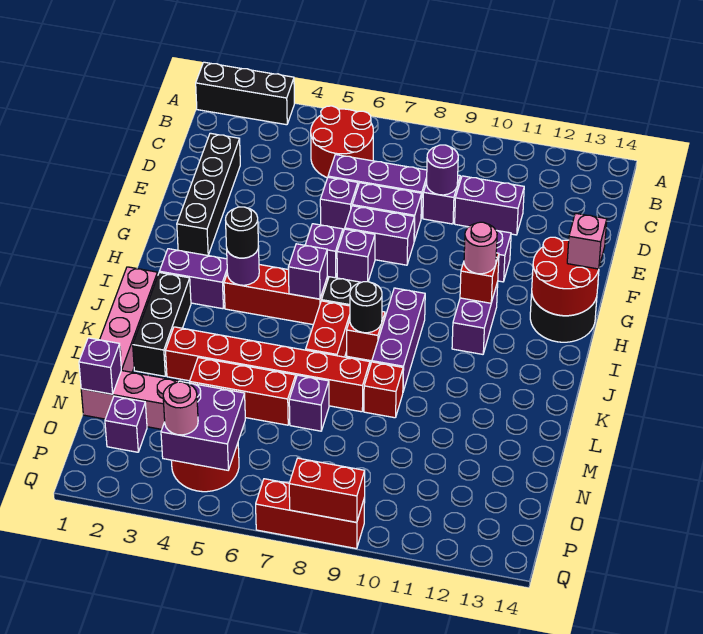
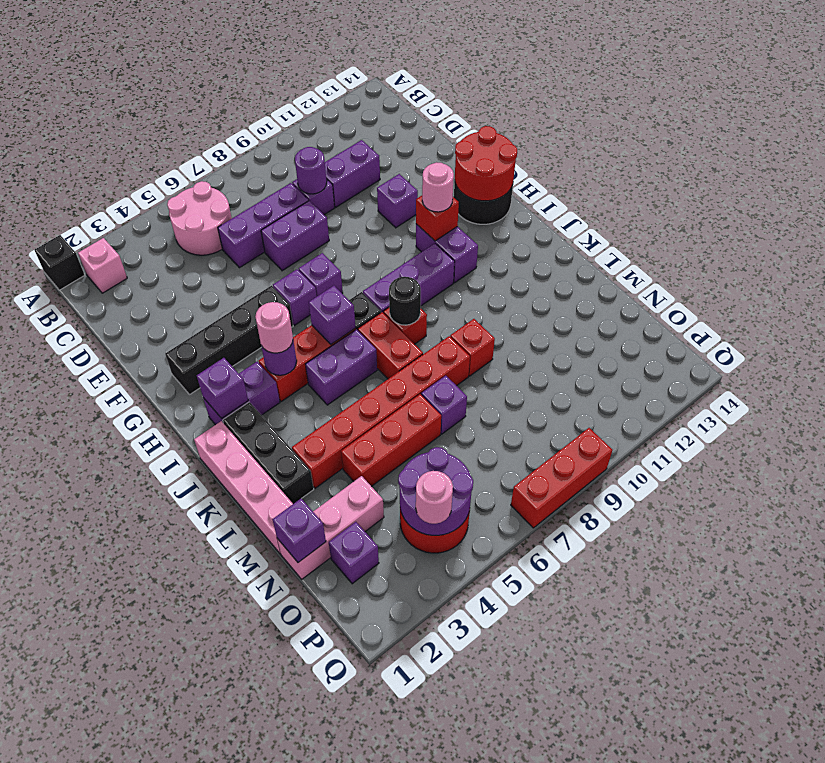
black brick A1:A3 level 1 -> black brick A1 level 1
red round brick B5:C6 level 1 -> pink round brick B5:C6 level 1
black brick D2:G2 level 1 -> black brick G2:G5 level 1
purple brick E6 level 1 -> purple brick I2 level 2
purple brick F7:F8 level 1 -> purple brick J5:J6 level 1
pink brick G14 level 3 -> pink brick B2 level 1
black round brick I4 level 3 -> pink round brick I4 level 3
purple brick I9:K9 level 1 -> purple brick I8:I10 level 1
purple brick O4:P5 level 2 -> purple round brick O4:P5 level 2
red brick Q8:Q9 level 2 -> none

